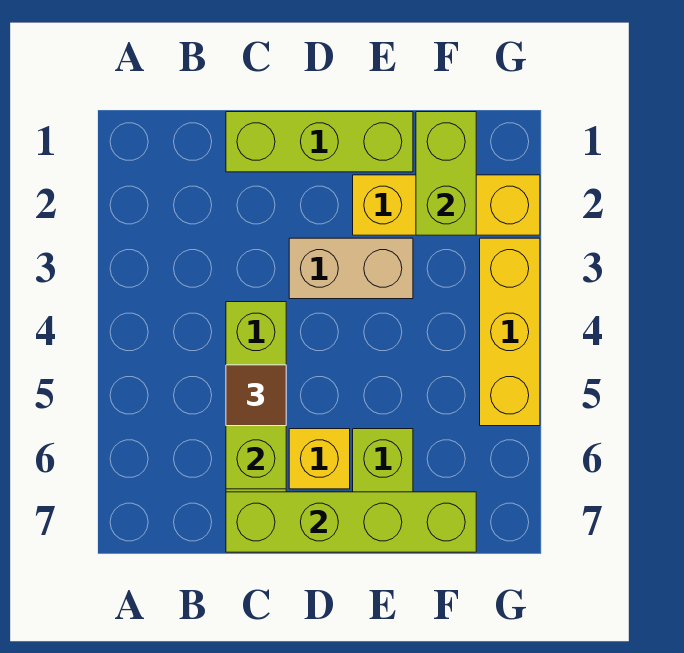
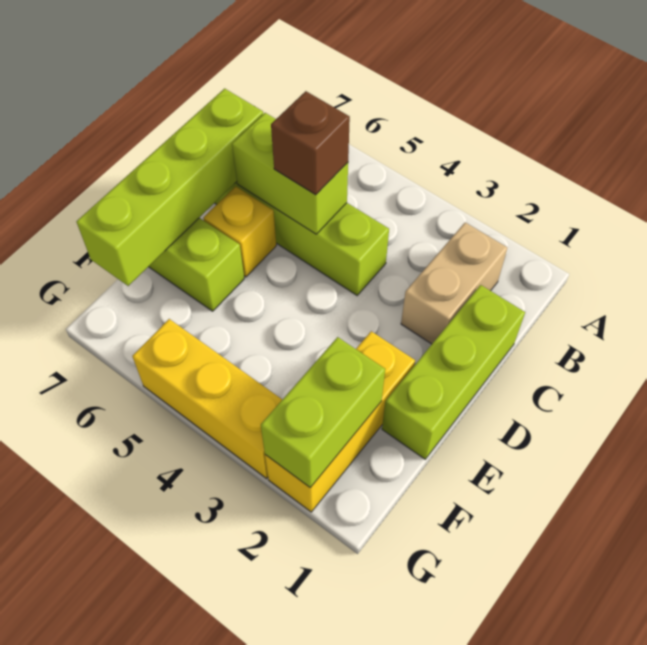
brown tile C5 level 3 -> brown brick C5 level 3
tan brick D3:E3 level 1 -> tan brick B2:C2 level 1
lime brick F1:F2 level 2 -> lime brick F2:G2 level 2

